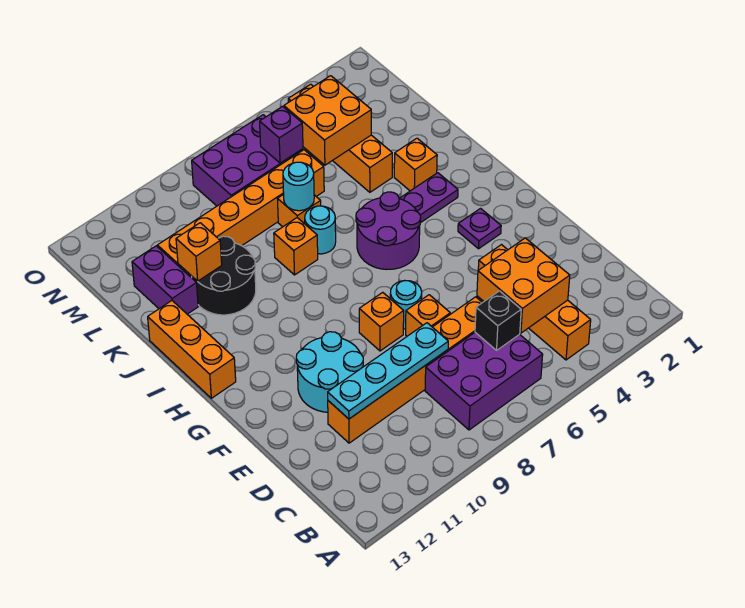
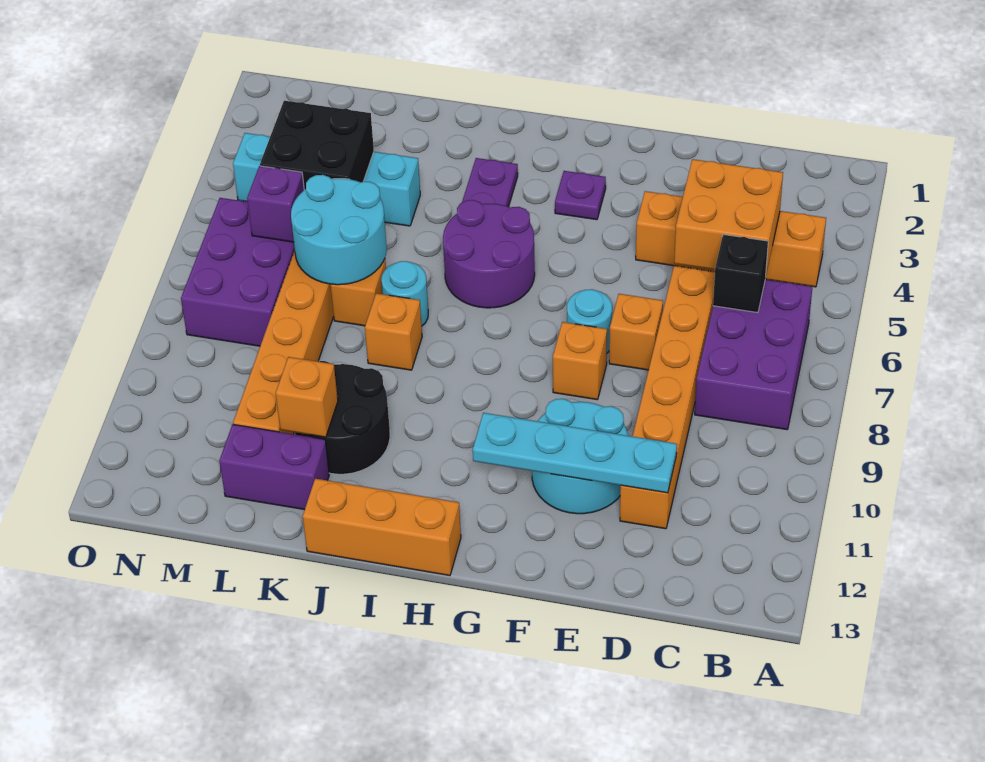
cyan plate D8:D11 level 2 -> cyan plate D11:G11 level 2
orange brick J3 level 1 -> none
orange brick K4:N4 level 1 -> cyan brick K4:N4 level 1
cyan round brick K7 level 2 -> cyan round brick K6:L7 level 2
orange brick L4:M5 level 2 -> black brick L4:M5 level 2

